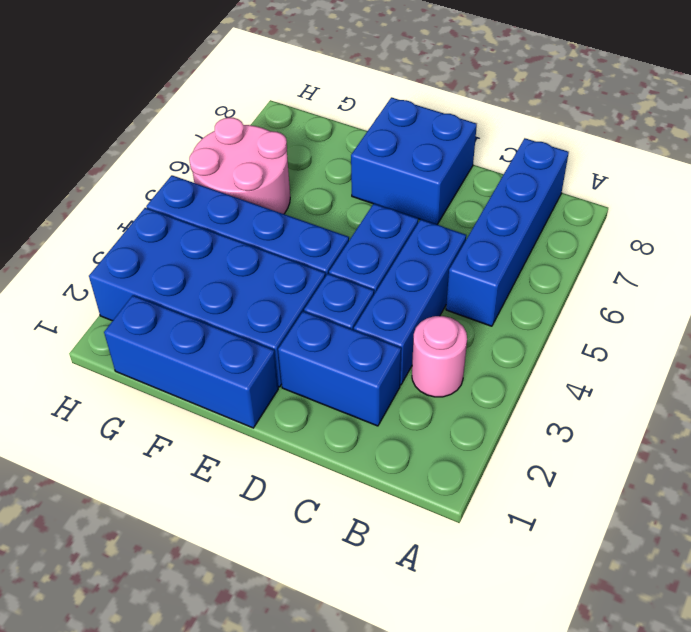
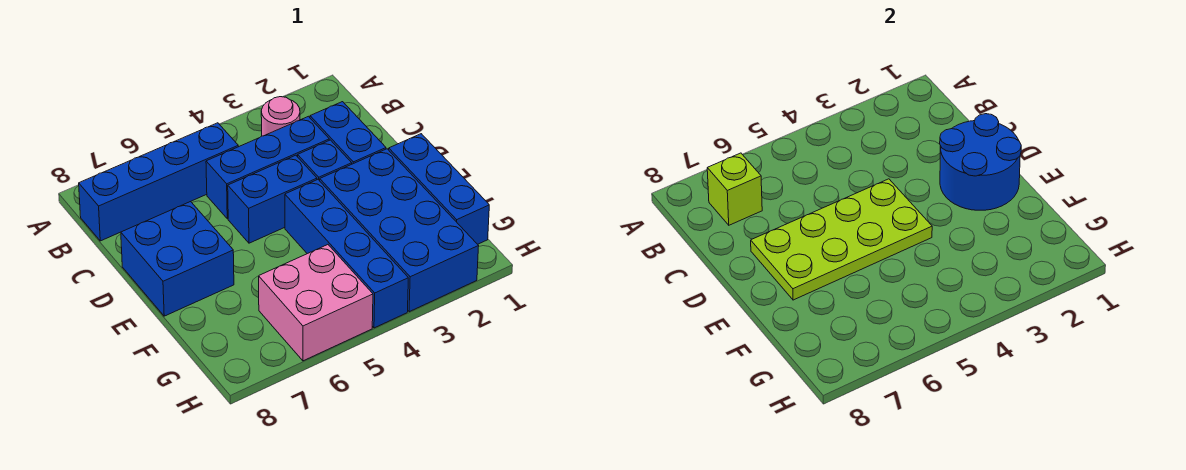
none -> lime brick B7 level 2
none -> blue round brick D1:E2 level 2
none -> lime plate D4:E7 level 2
pink round brick G5:H6 level 1 -> pink brick G5:H6 level 1

